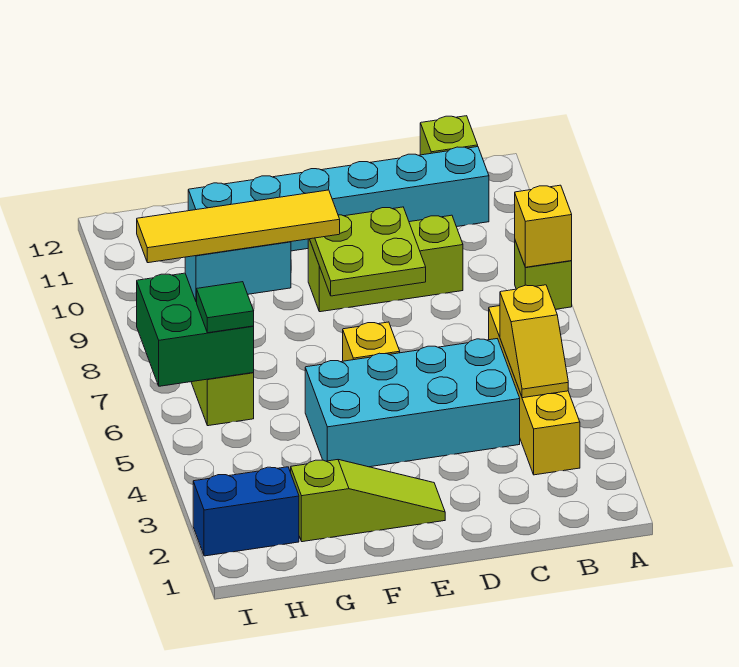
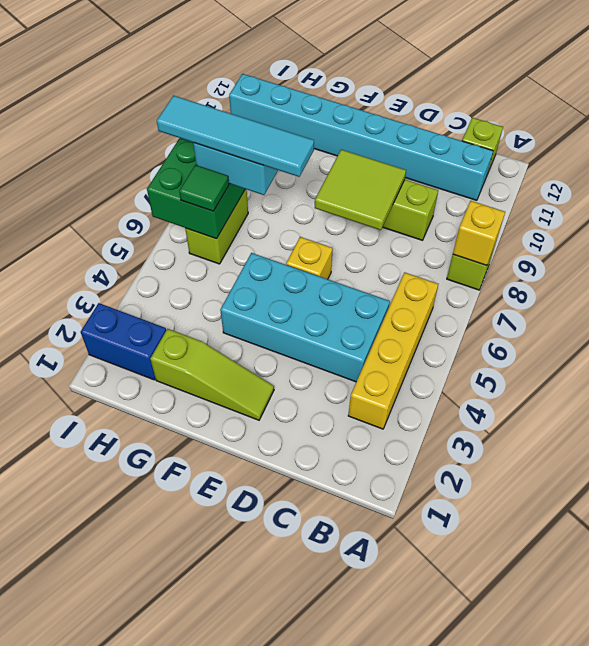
yellow slope B4:B5 level 2 top 5 -> none
cyan brick B11:G11 level 1 -> cyan brick B11:I11 level 1
lime plate D8:E9 level 2 -> lime tile D8:E9 level 2
yellow tile F7:I7 level 4 -> cyan tile F7:I7 level 4

